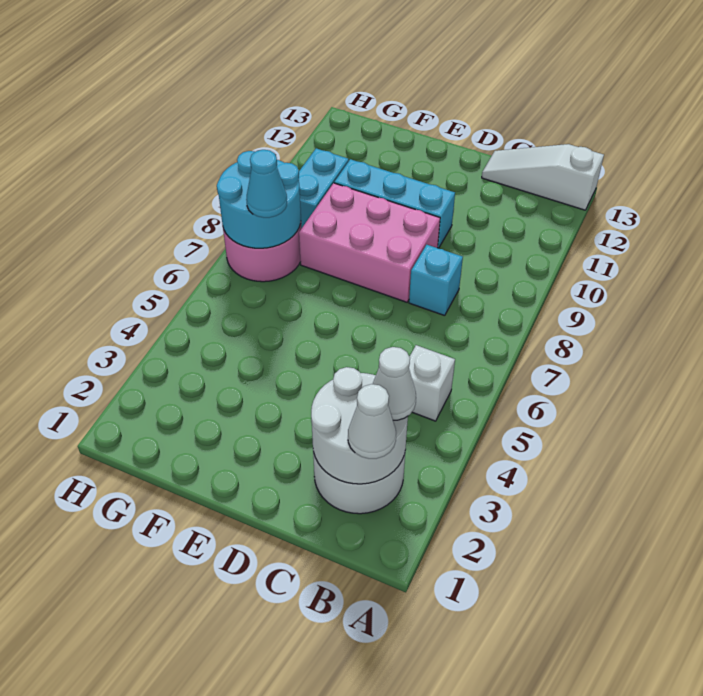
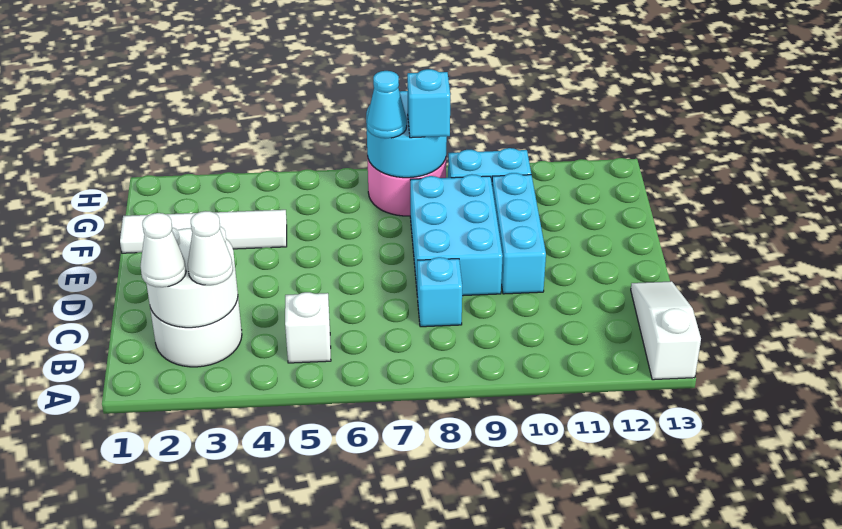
pink brick D8:F9 level 1 -> cyan brick D8:F9 level 1
none -> white tile F1:F4 level 1
none -> cyan brick G8 level 3

